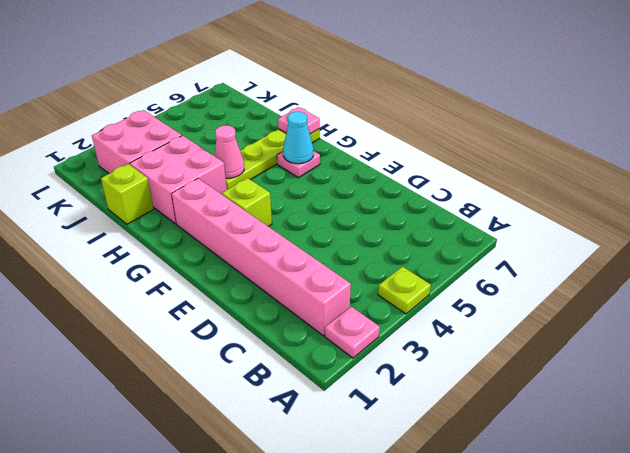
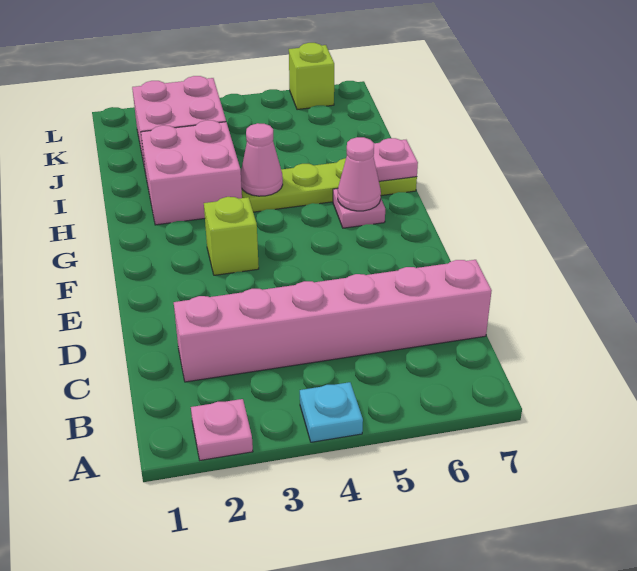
lime plate A4 level 1 -> cyan plate A4 level 1
pink brick B2:G2 level 1 -> pink brick C2:C7 level 1
cyan cone G6 level 2 -> pink cone G6 level 2
lime brick I1 level 1 -> lime brick L6 level 1

